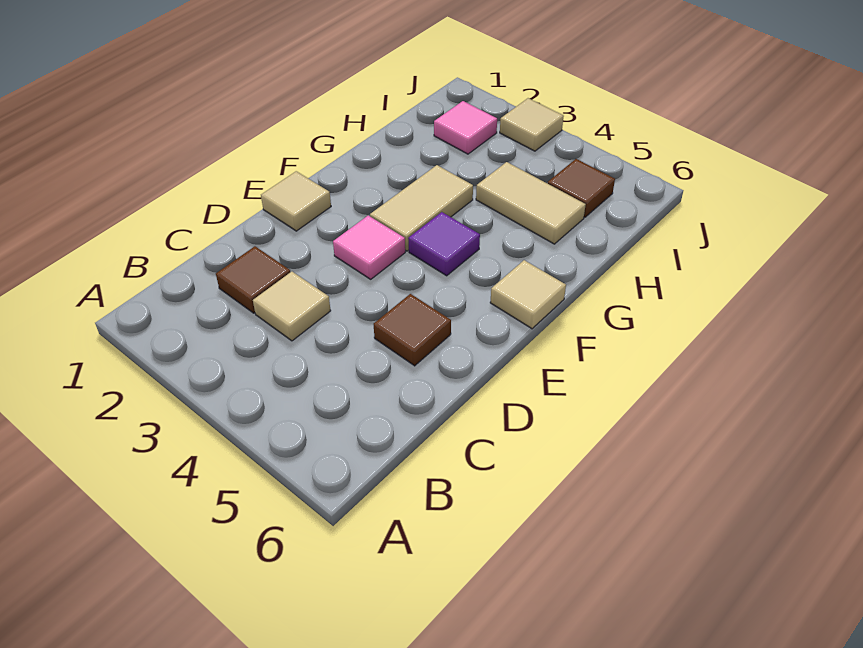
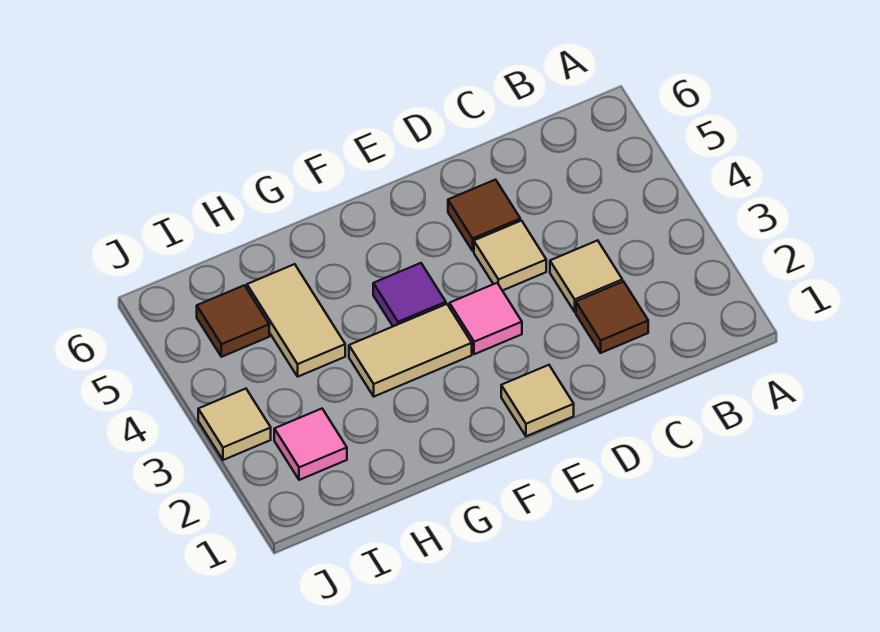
tan tile F6 level 1 -> tan tile D4 level 1

